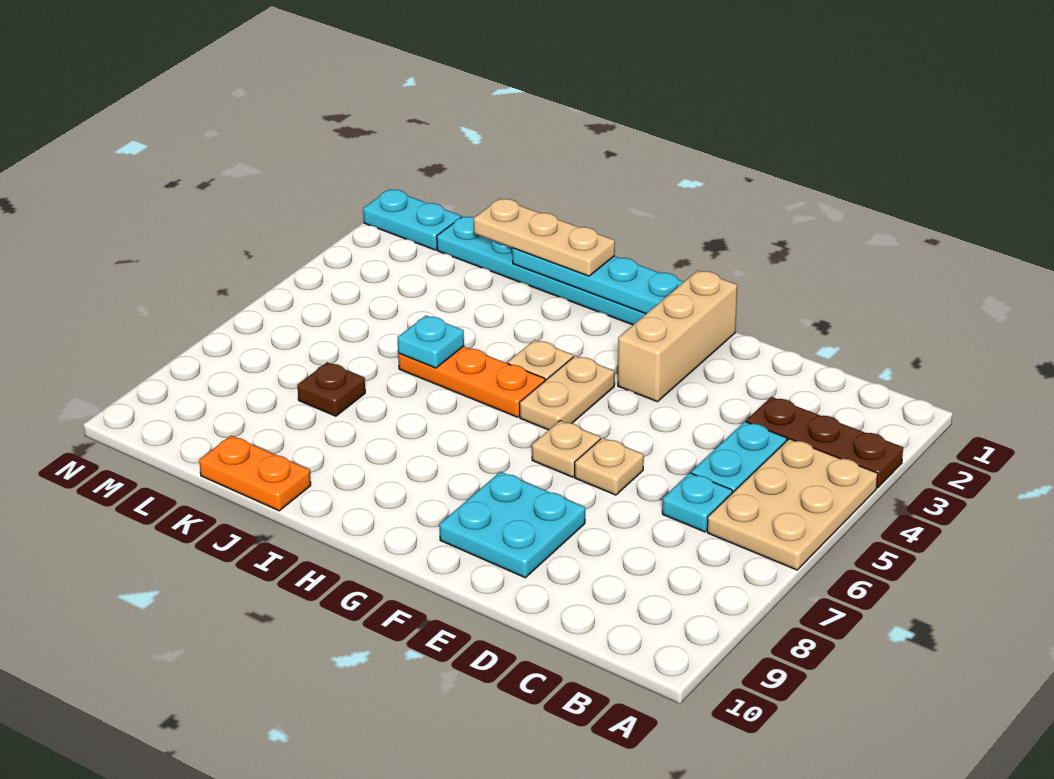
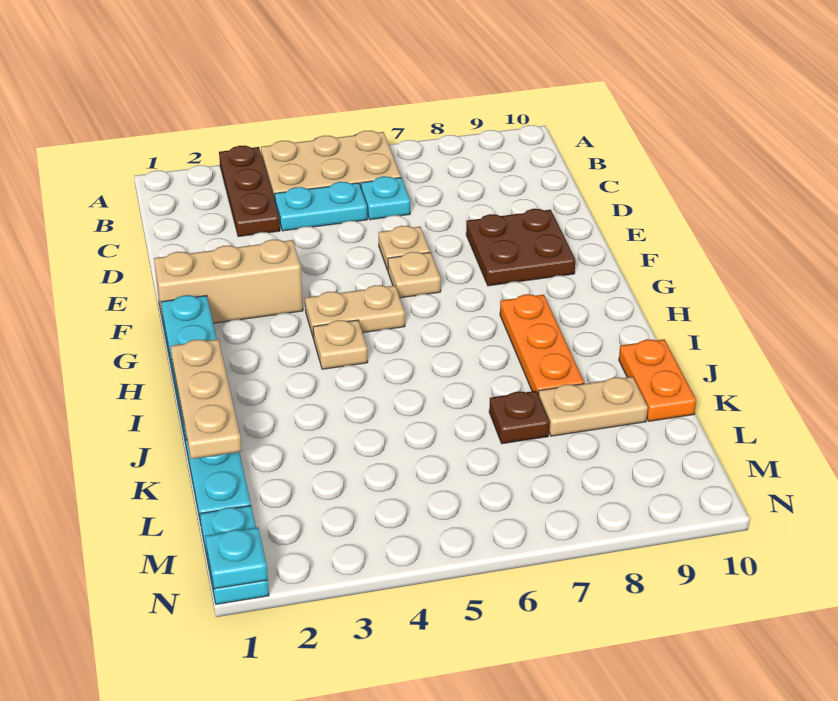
cyan plate E8:F9 level 1 -> brown plate E8:F9 level 1
orange plate H5:J5 level 1 -> orange plate H8:J8 level 1
cyan plate J5 level 2 -> cyan plate N1 level 2
none -> tan plate K8:K9 level 1

